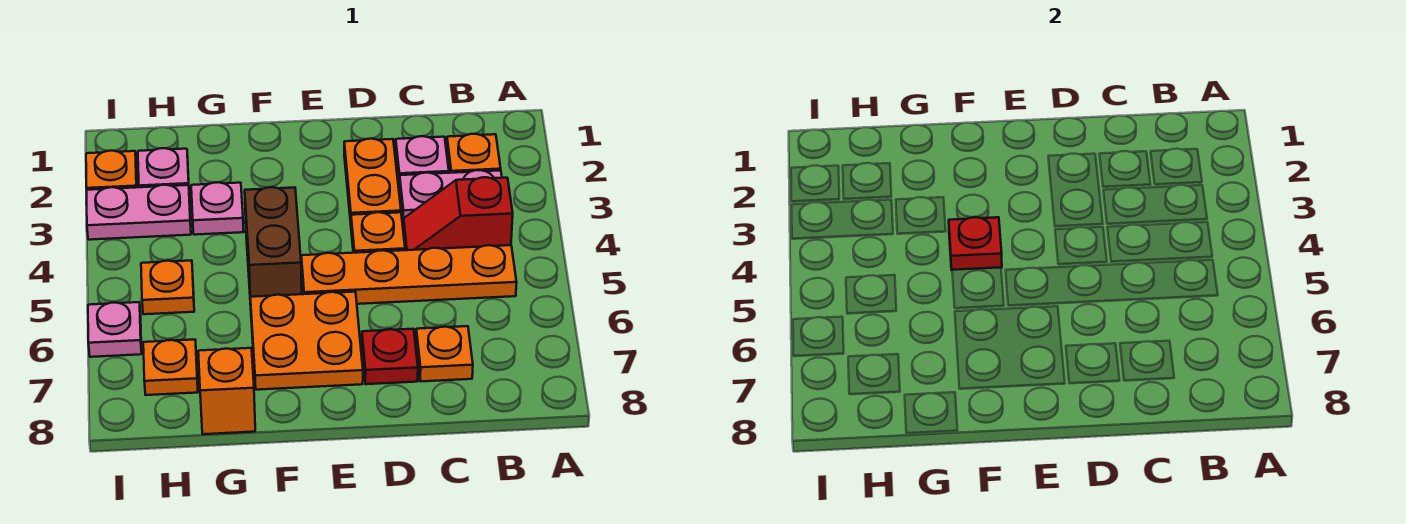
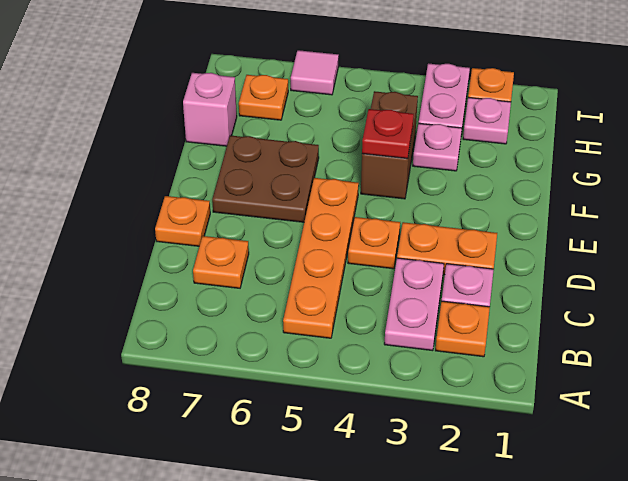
red slope B4:C4 level 1 top B -> none
red plate D7 level 1 -> none
orange plate E6:F7 level 1 -> brown plate E6:F7 level 1
brown brick F4:F5 level 1 -> brown brick F4:G4 level 1
orange brick G8 level 1 -> pink brick G8 level 1
orange plate H5 level 1 -> orange plate D8 level 1
pink plate I6 level 1 -> pink tile I6 level 1

